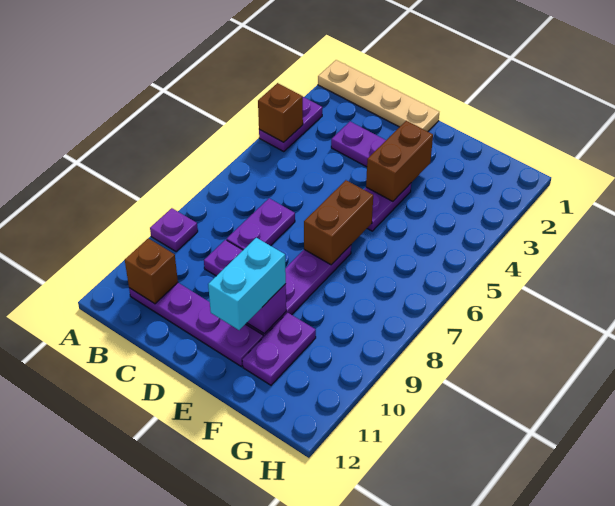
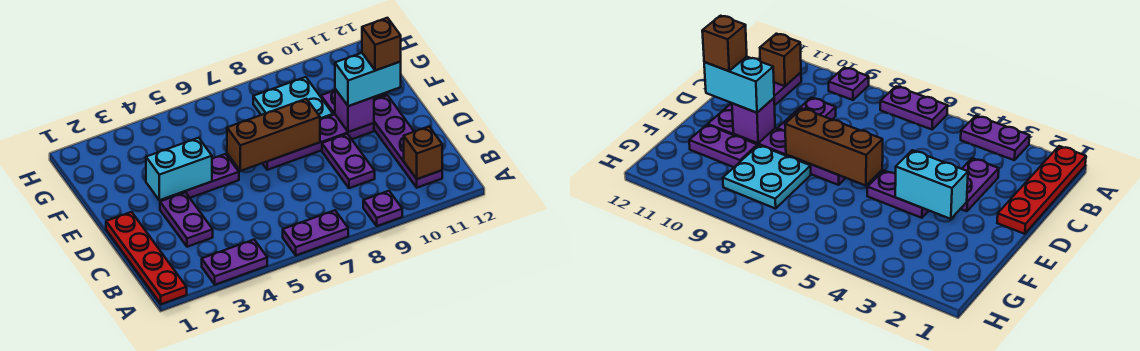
tan plate A1:D1 level 1 -> red plate A1:D1 level 1
brown brick A4 level 2 -> brown brick E11 level 4
purple plate C7:C8 level 1 -> purple plate A6:A7 level 1
brown brick E3:E4 level 2 -> cyan brick E3:E4 level 2
brown brick E6:E7 level 2 -> brown brick E6:E8 level 2
none -> cyan plate F8:G9 level 1

